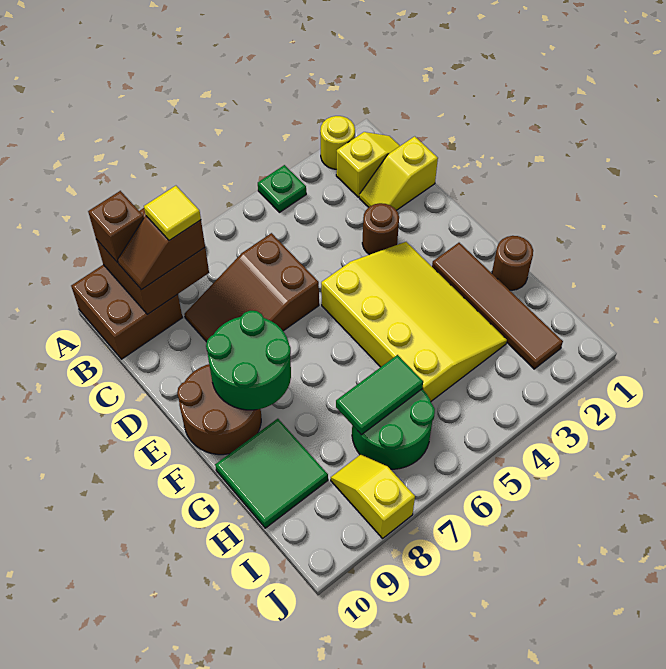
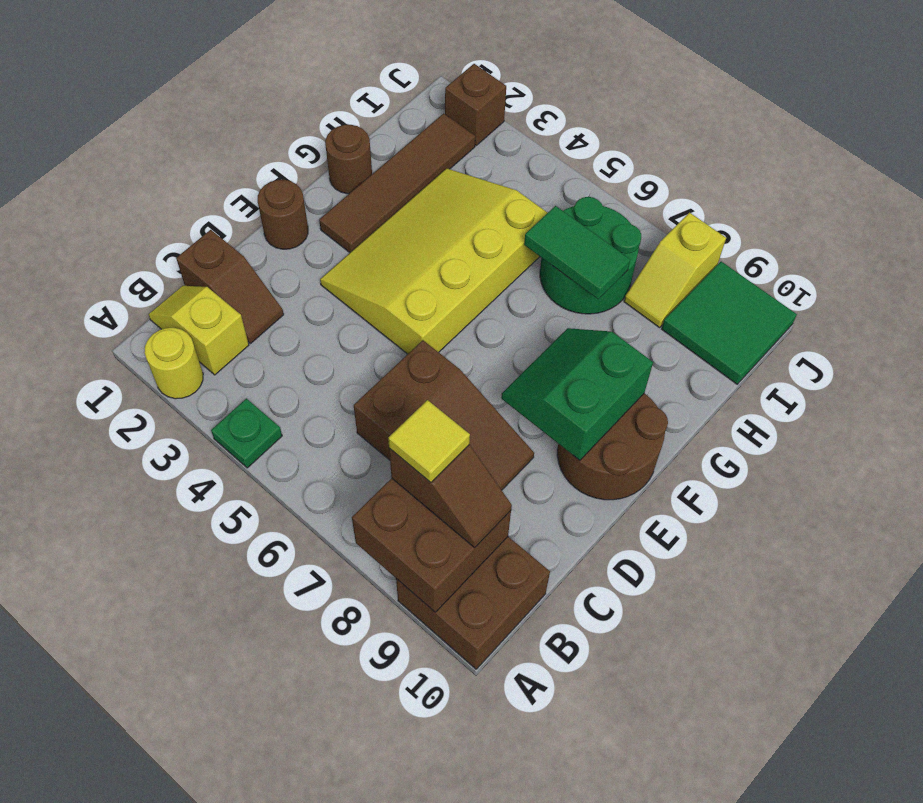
brown brick A9 level 3 -> brown brick J2 level 1
yellow slope C1:C2 level 1 top 1 -> brown slope C1:C2 level 1 top 1
brown round brick D3 level 1 -> brown round brick E1 level 1
green round brick E8:F9 level 2 -> green slope E8:F9 level 2 top 9
green tile G9:H10 level 1 -> green tile I9:J10 level 1

